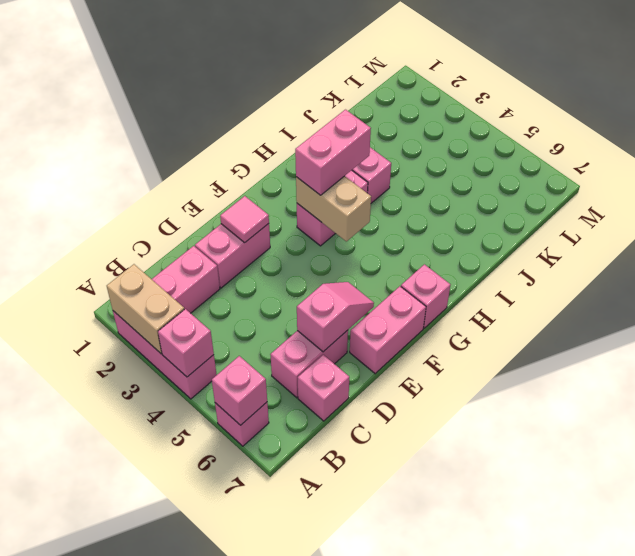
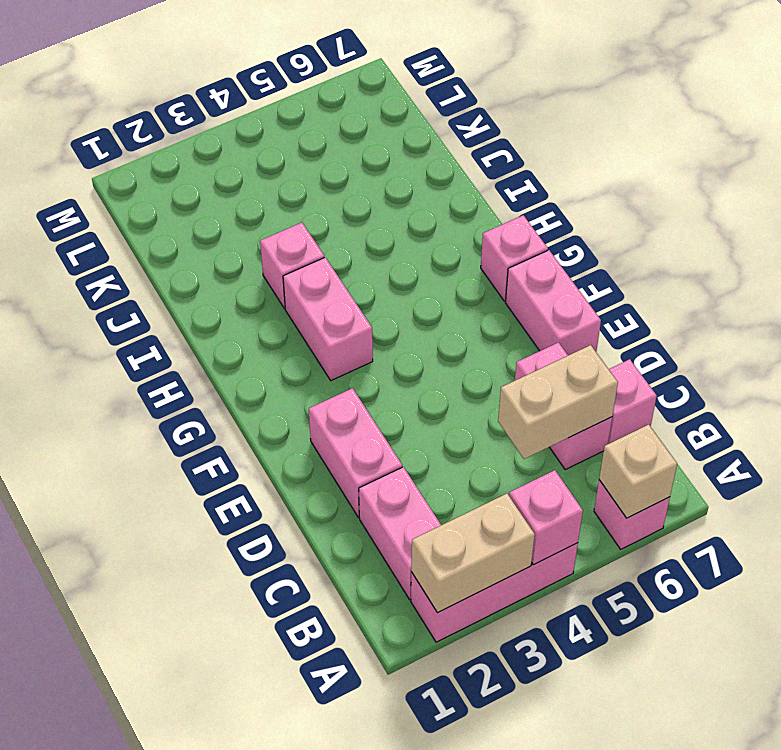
pink brick A6 level 2 -> tan brick A6 level 2
pink slope D6:E6 level 2 top D -> none
pink tile E2 level 2 -> none
tan brick G3:G4 level 2 -> tan brick C5:C6 level 2
pink brick G3:H3 level 3 -> none

